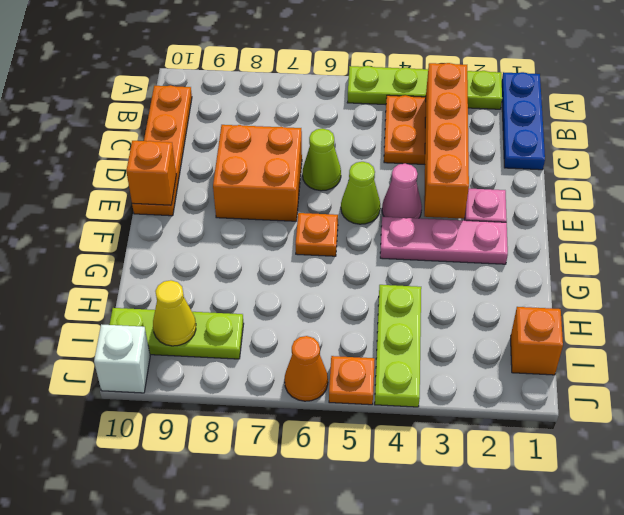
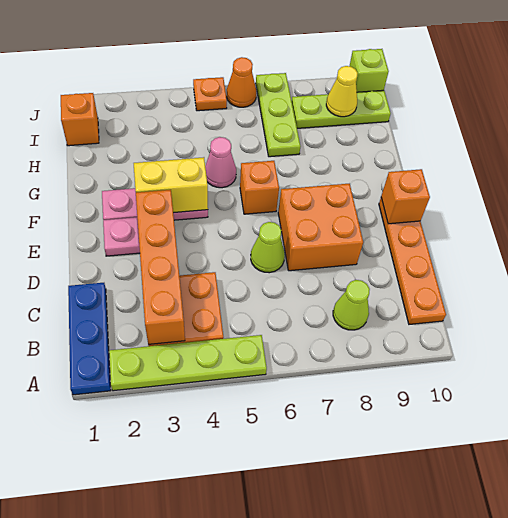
pink cone E4 level 1 -> pink cone G5 level 1
lime cone E5 level 1 -> lime cone B8 level 1
none -> yellow brick F3:F4 level 2
orange plate F6 level 1 -> orange brick F6 level 1
lime plate H4:J4 level 1 -> lime plate H7:J7 level 1
white brick J10 level 1 -> lime brick J10 level 1

